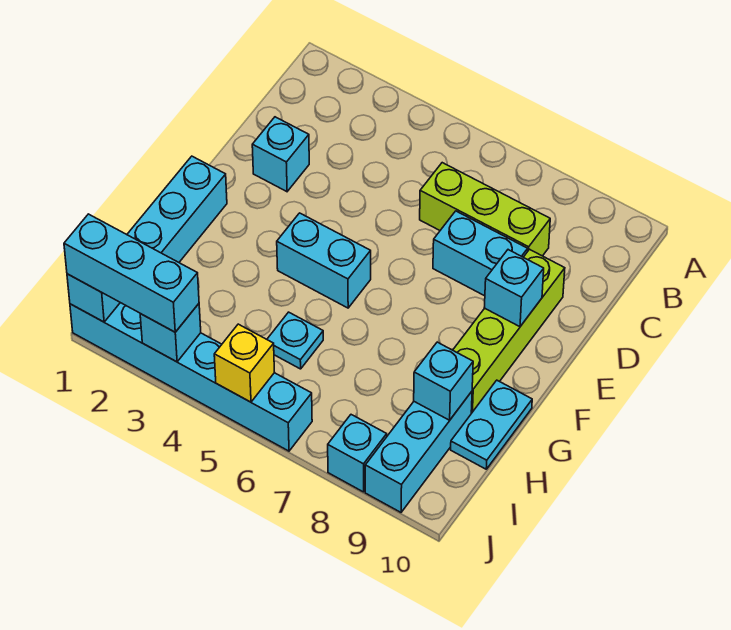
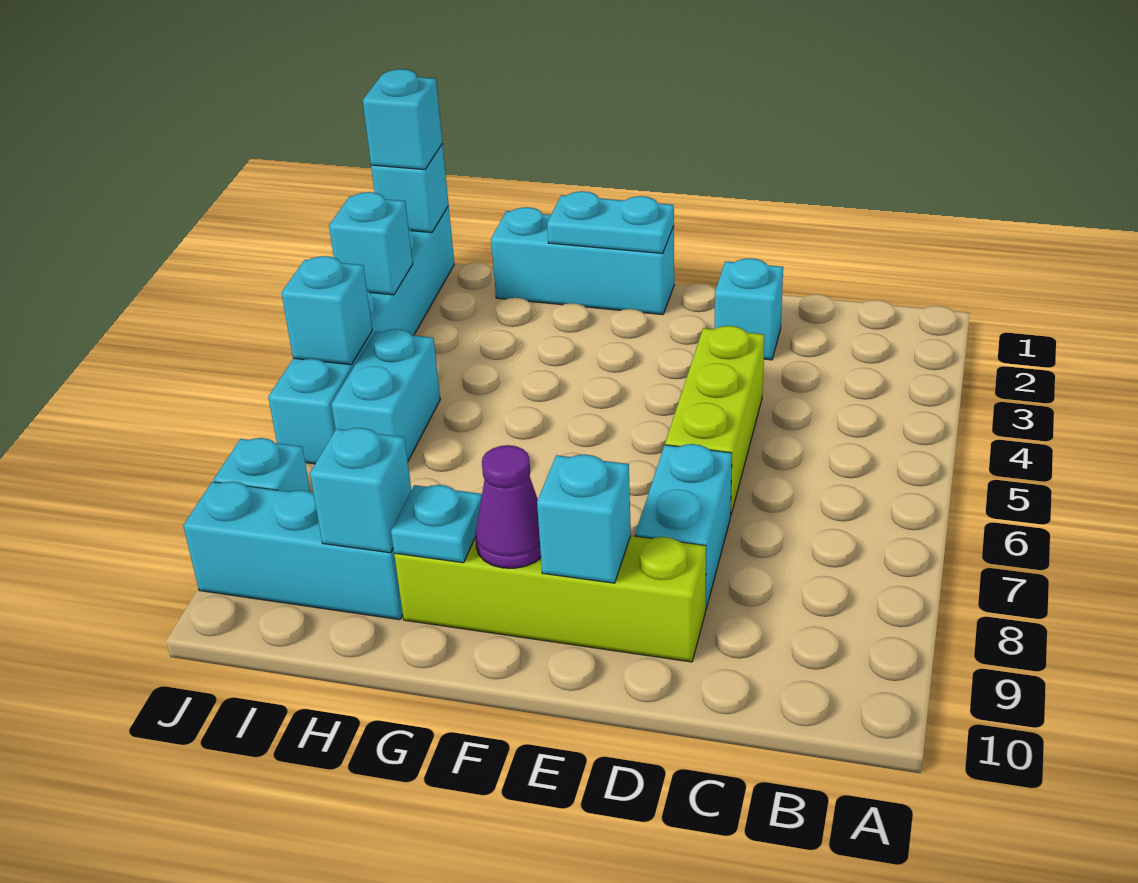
lime brick C6:C8 level 1 -> lime brick D4:D6 level 1
cyan brick F4:F5 level 1 -> cyan brick I5:I6 level 1
none -> purple cone F9 level 2
cyan plate G10:H10 level 1 -> cyan plate F1:G1 level 2
cyan plate H5 level 1 -> cyan plate G9 level 2
cyan brick J1:J3 level 3 -> cyan brick J1 level 3
yellow brick J5 level 2 -> cyan brick J5 level 2

